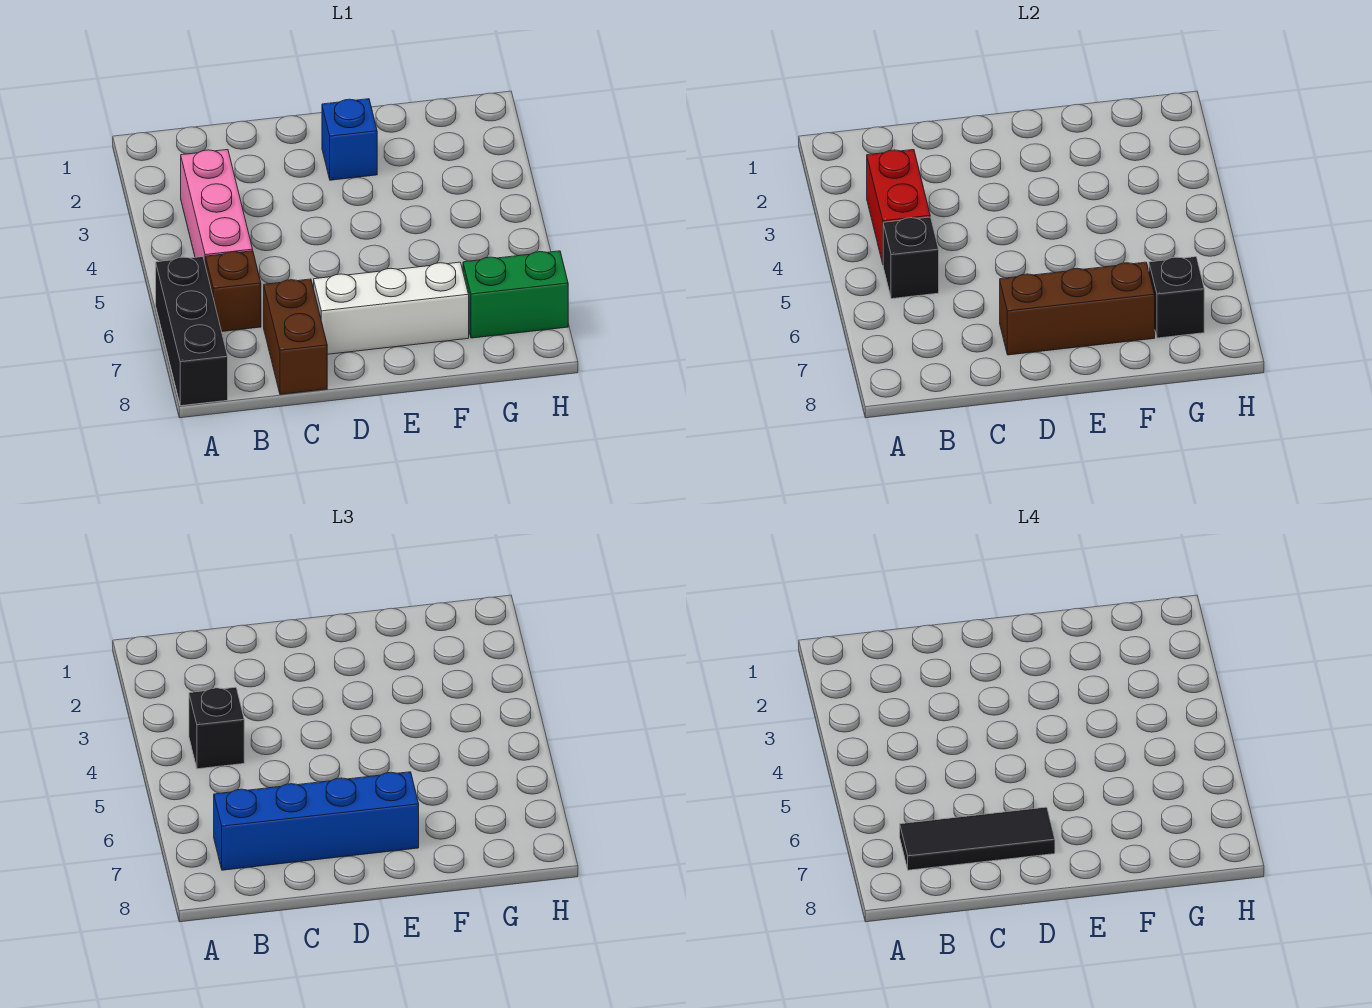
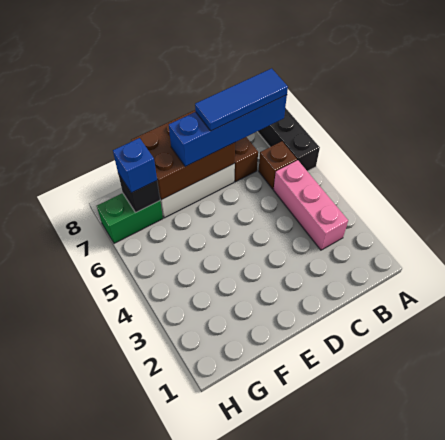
red brick B3:B4 level 2 -> none
black brick B4 level 3 -> none
black brick B5 level 2 -> none
black tile B7:D7 level 4 -> blue tile B7:D7 level 4
brown brick D7:F7 level 2 -> brown brick D7:F8 level 2
blue brick E2 level 1 -> blue brick G7 level 3

